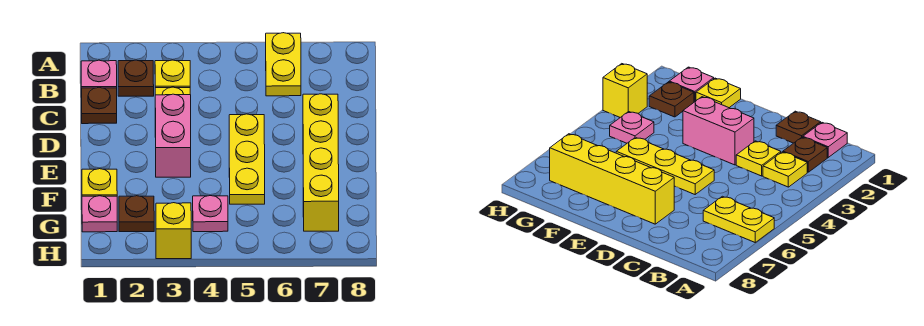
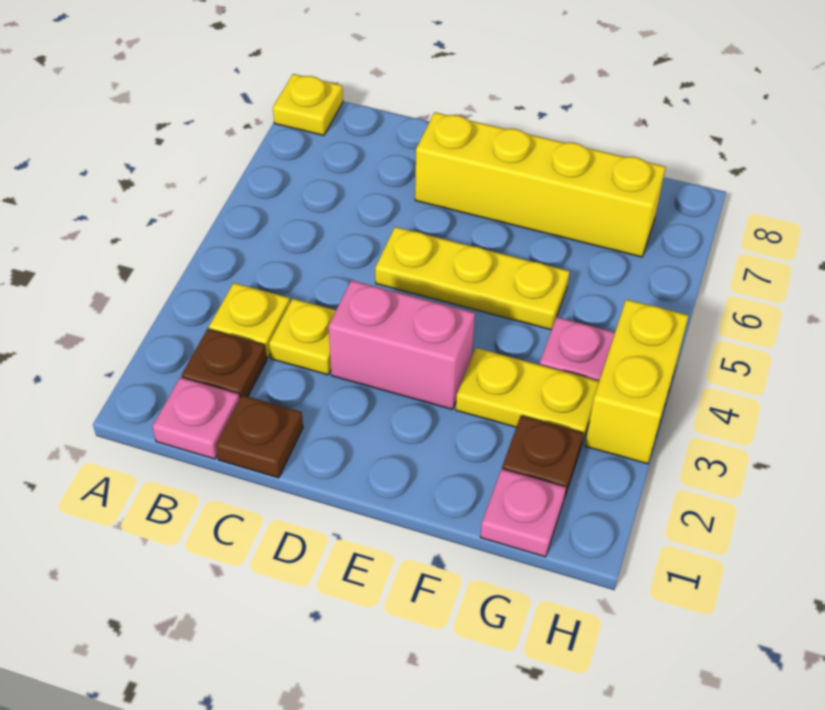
yellow plate A6:B6 level 1 -> yellow plate F3:G3 level 1
yellow plate F1 level 1 -> yellow plate A8 level 1
yellow brick H3 level 1 -> yellow brick H3:H4 level 1

